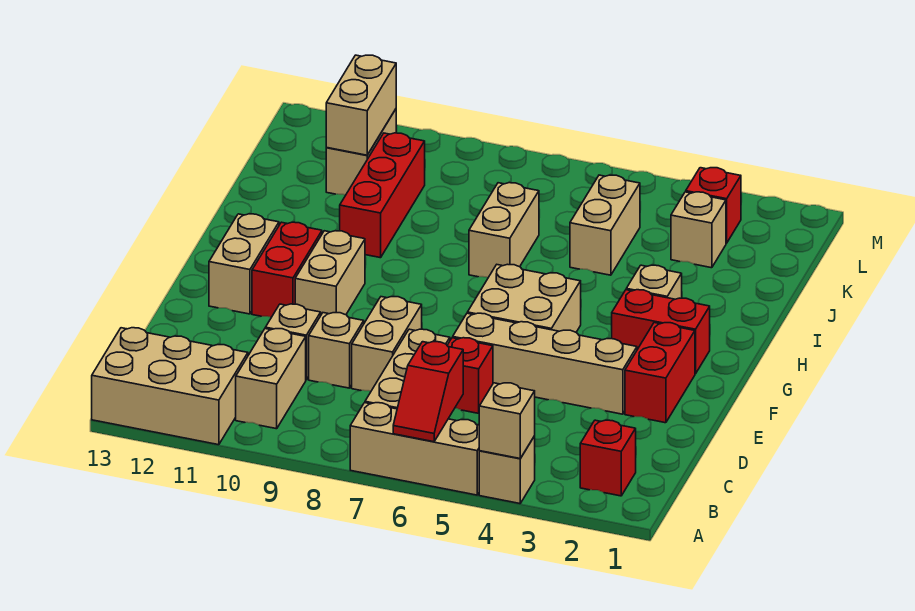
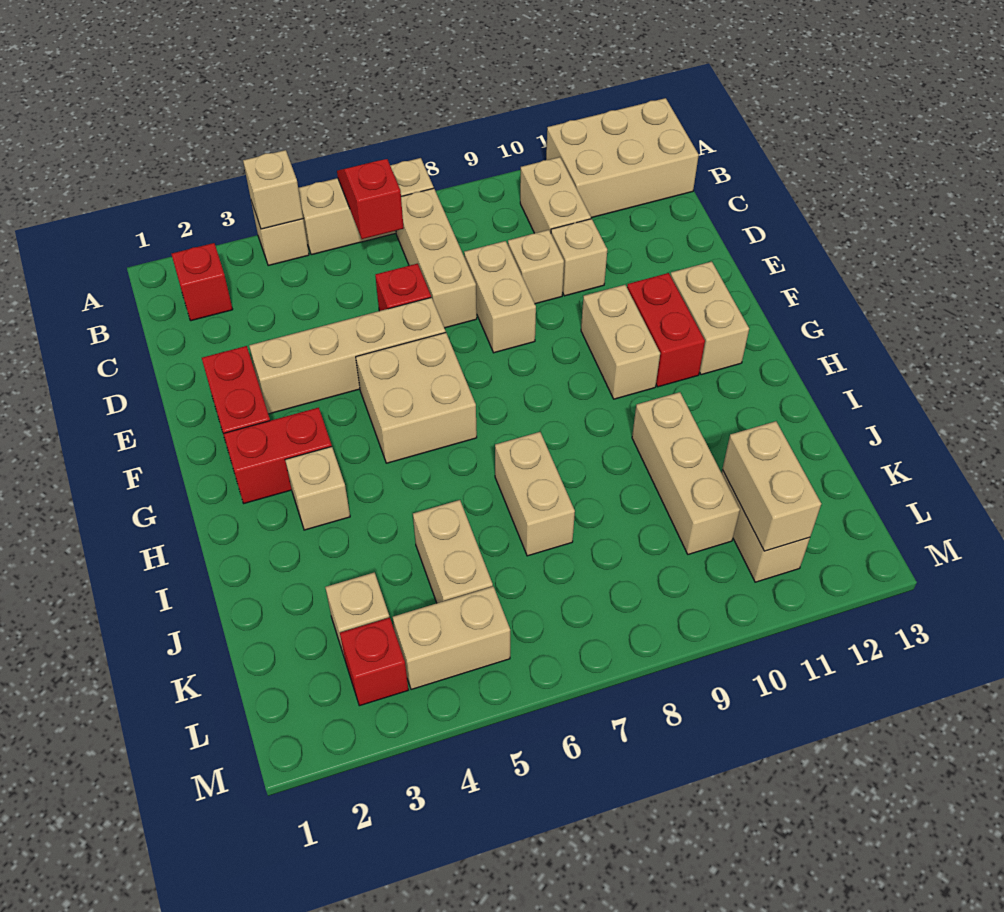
red brick I10:K10 level 1 -> tan brick I10:K10 level 1
none -> tan brick L4:L5 level 1

